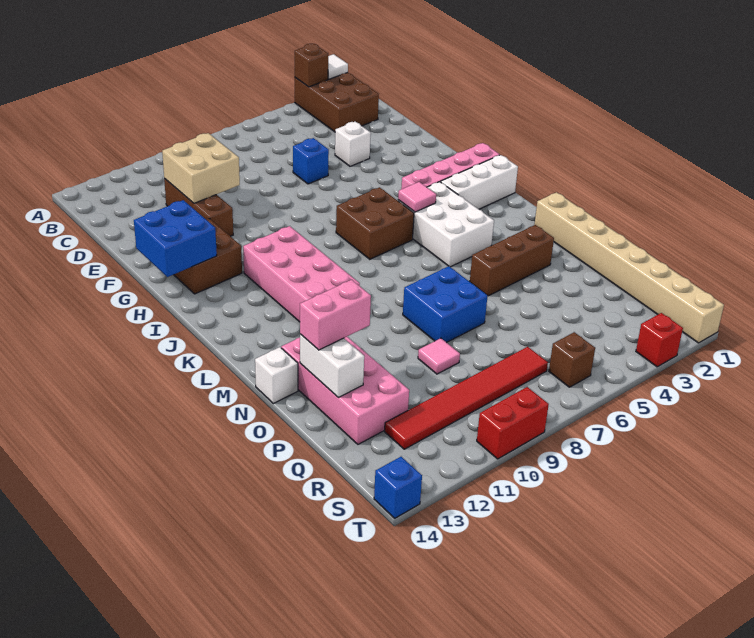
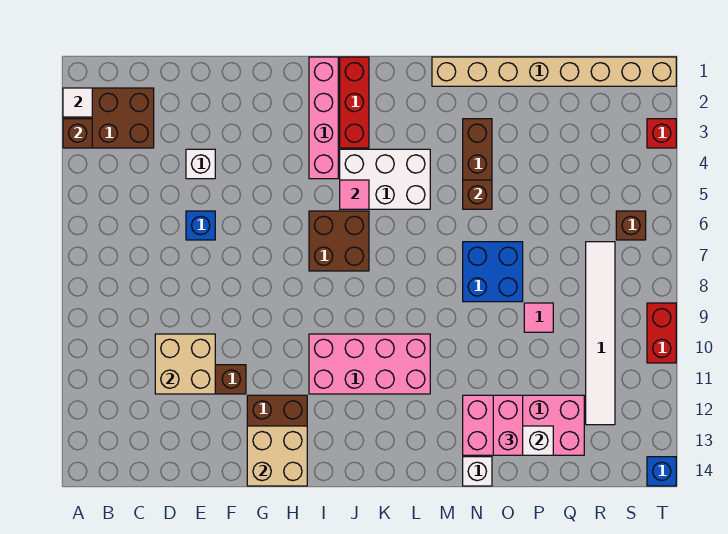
blue brick G13:H14 level 2 -> tan brick G13:H14 level 2
white brick J1:J3 level 1 -> red brick J1:J3 level 1
none -> brown brick N5 level 2
red tile R7:R12 level 1 -> white tile R7:R12 level 1

